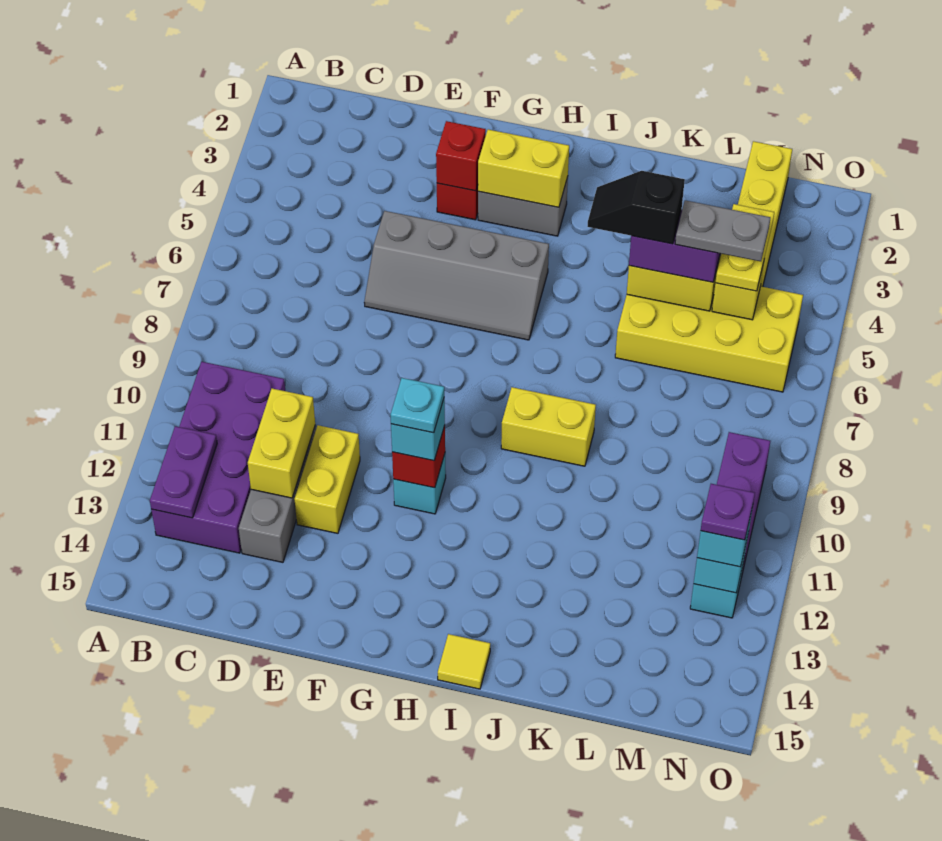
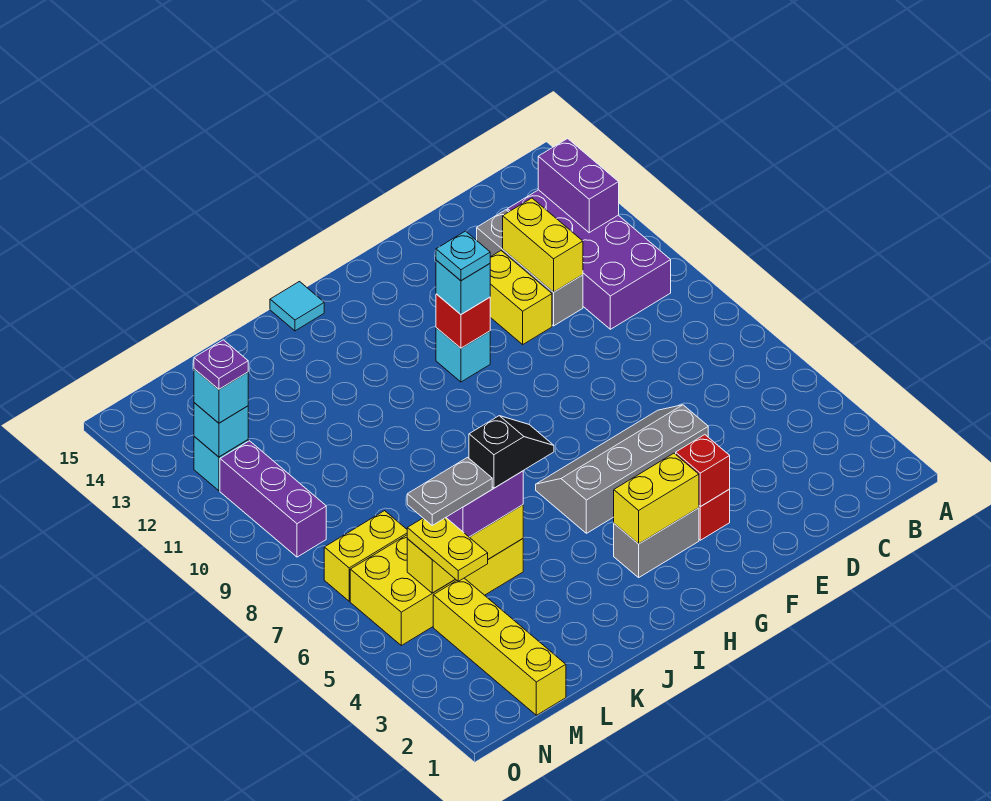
purple plate B12:B13 level 2 -> purple brick B12:B13 level 2
yellow brick I9:J9 level 1 -> yellow brick M7:N7 level 1
yellow tile I15 level 1 -> cyan tile I15 level 1

